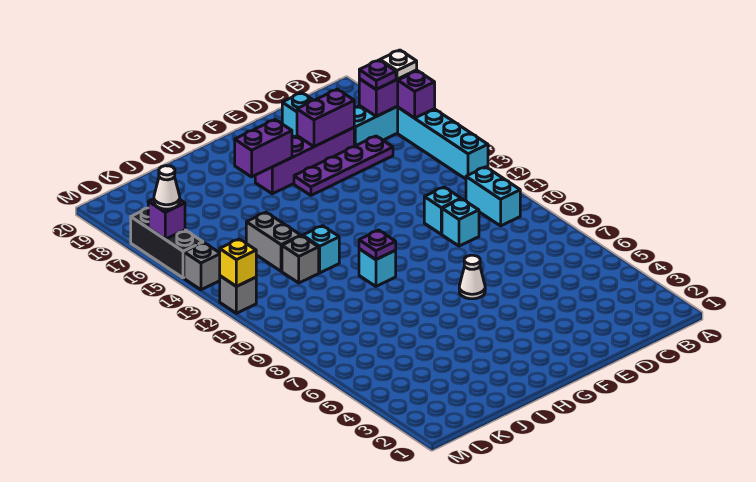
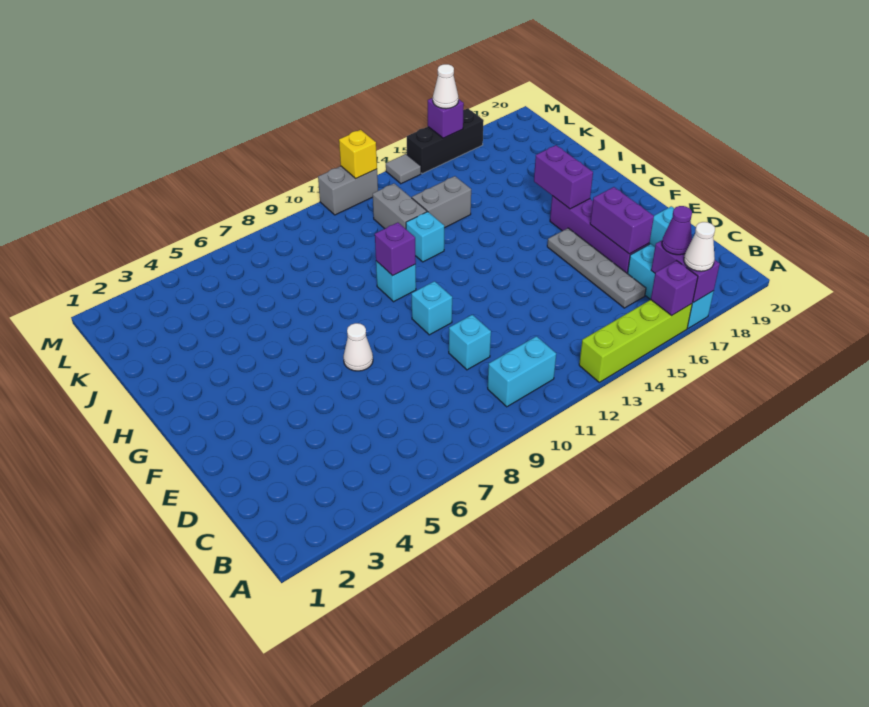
cyan brick A13:A16 level 1 -> lime brick A13:A16 level 1
white plate A17 level 3 -> white cone A17 level 3
purple plate B17 level 3 -> purple cone B17 level 3
purple plate C16:F16 level 1 -> grey plate C16:F16 level 1
cyan brick D11 level 1 -> cyan brick F10 level 1
purple plate H10 level 2 -> purple brick H10 level 2
grey brick J12 level 1 -> grey brick J12:K12 level 1
grey brick M12 level 1 -> grey brick M11:M12 level 1
grey brick M14 level 1 -> grey tile M14 level 1

